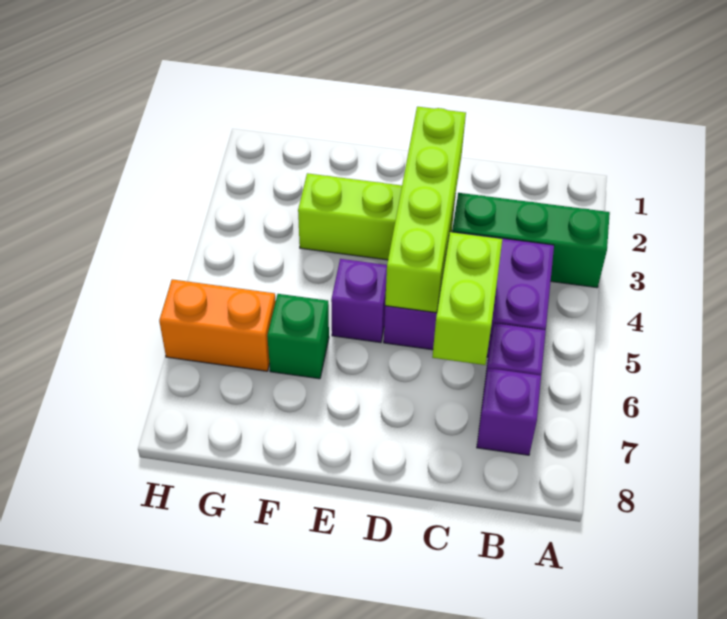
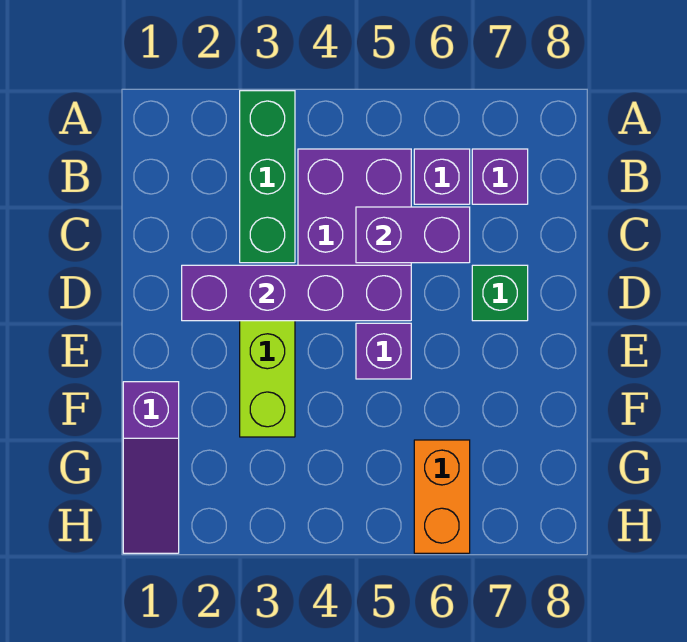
lime brick C5:C6 level 2 -> purple brick C5:C6 level 2
lime brick D2:D5 level 2 -> purple brick D2:D5 level 2
none -> purple slope F1:H1 level 1 top F
green brick F6 level 1 -> green brick D7 level 1

